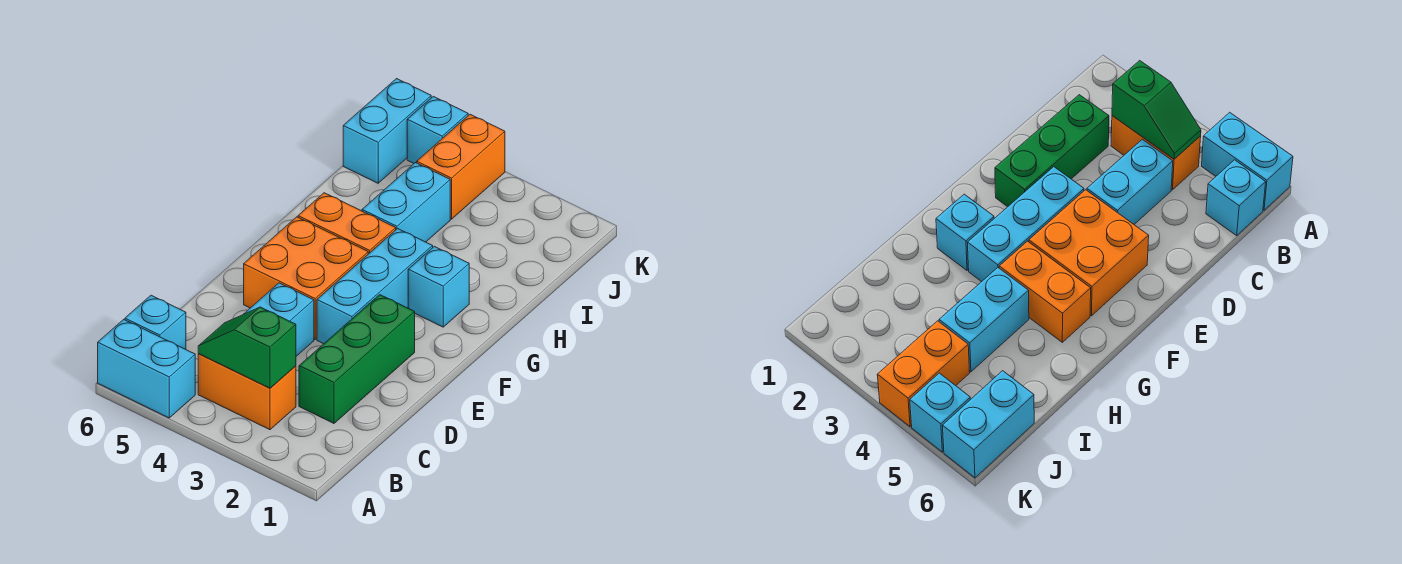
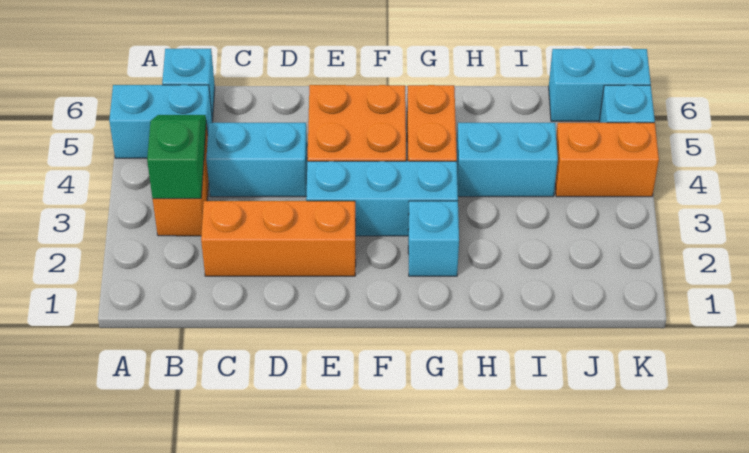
cyan brick A5:A6 level 1 -> cyan brick A5:B5 level 1
green brick C2:E2 level 1 -> orange brick C2:E2 level 1

